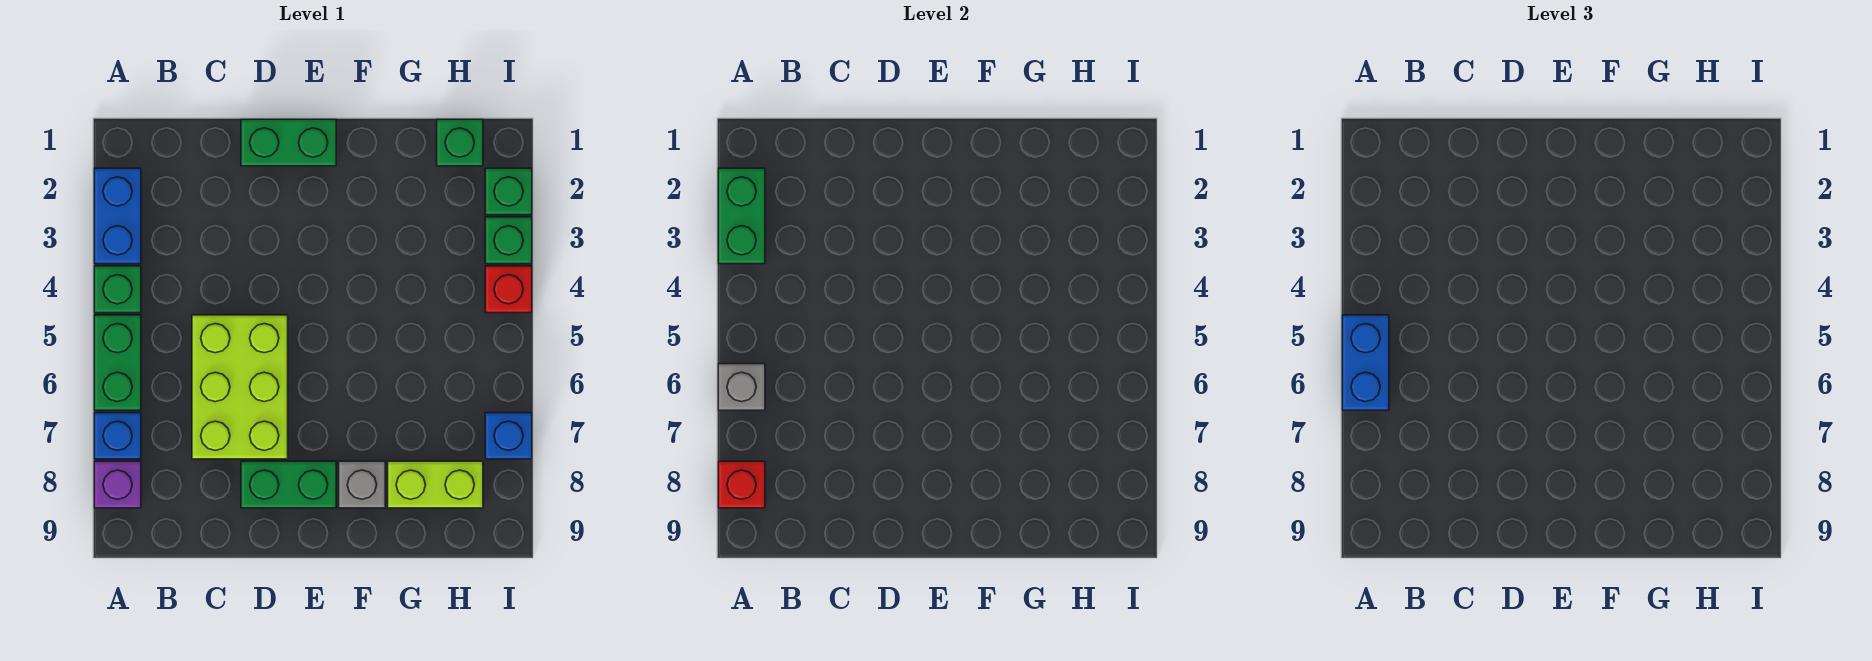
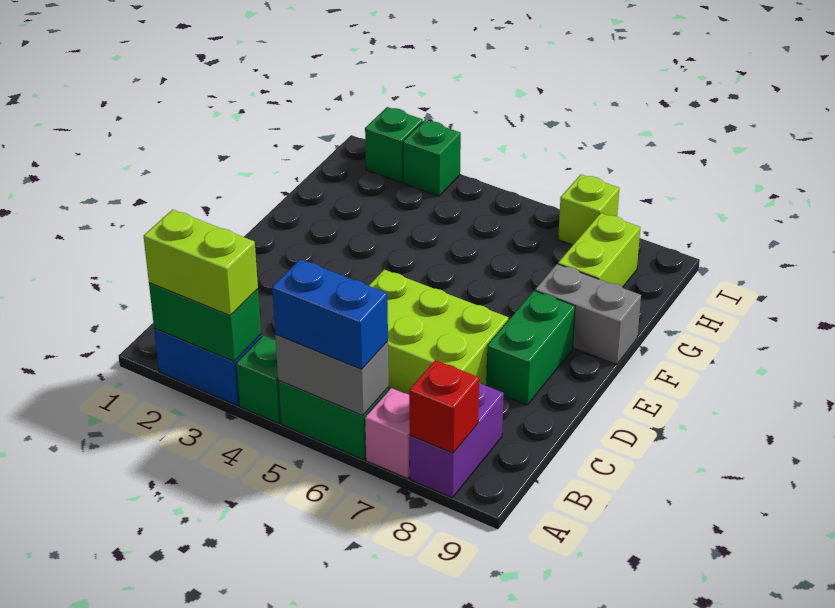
none -> lime brick A2:A3 level 3
grey brick A6 level 2 -> grey brick A5:A6 level 2
blue brick A7 level 1 -> pink brick A7 level 1
purple brick A8 level 1 -> purple brick A8:B8 level 1
green brick D1:E1 level 1 -> none
grey brick F8 level 1 -> grey brick F8:F9 level 1
green brick H1 level 1 -> none
red brick I4 level 1 -> none
blue brick I7 level 1 -> lime brick I7 level 1

